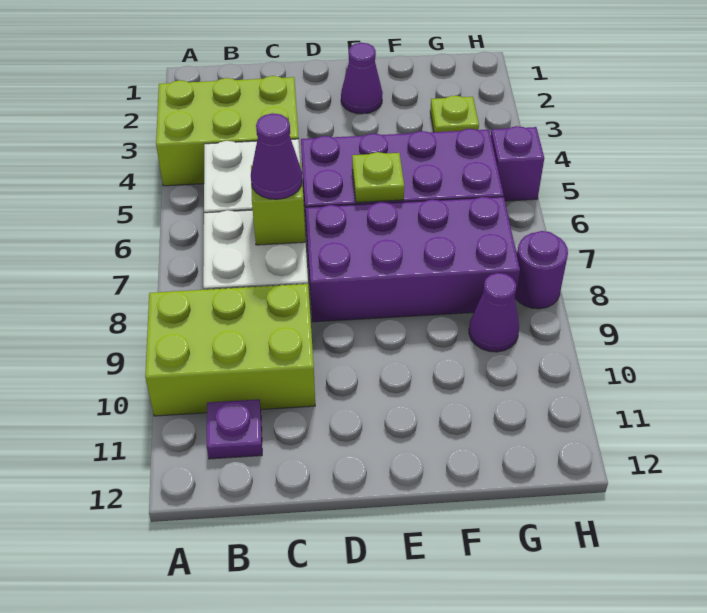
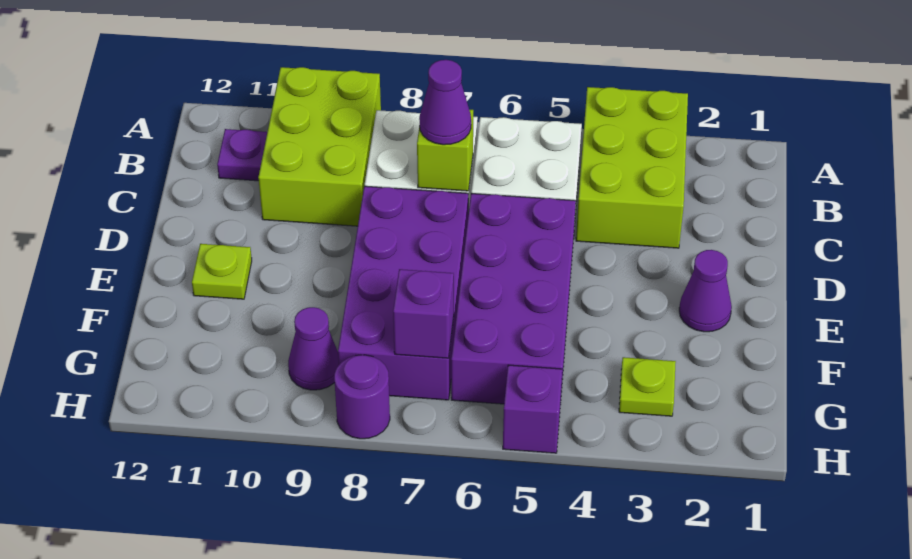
lime plate E6 level 2 -> lime plate E11 level 1
none -> purple brick G7 level 2

